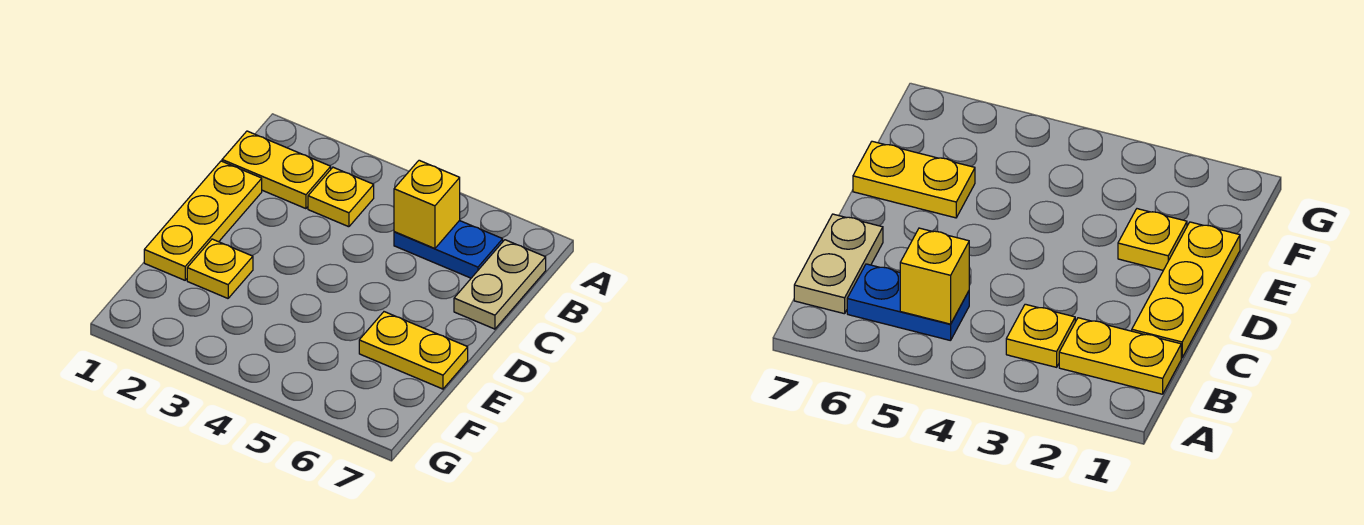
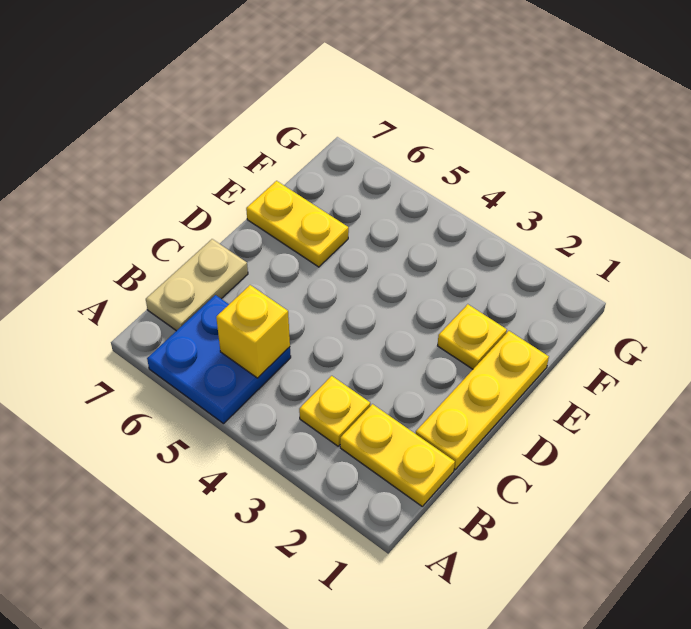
blue plate B5:B6 level 1 -> blue plate A5:B6 level 1

